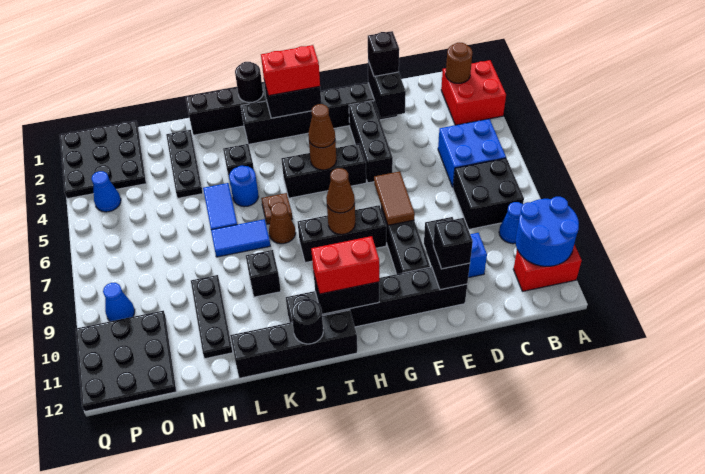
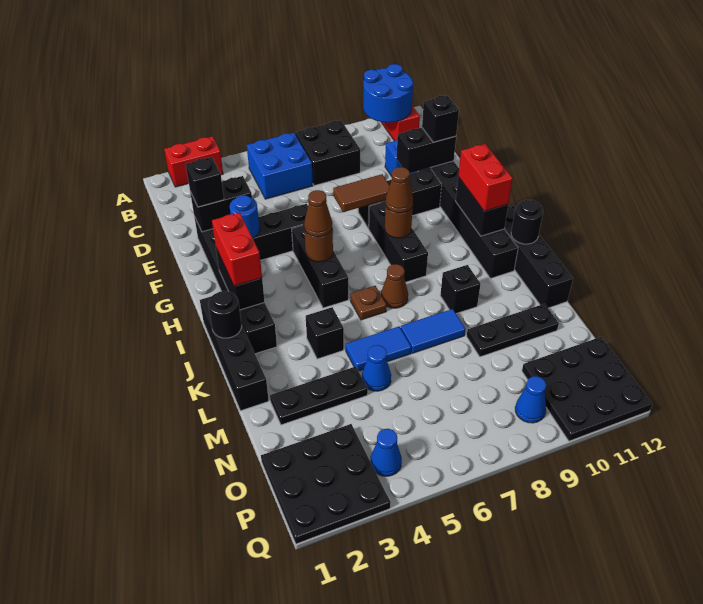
red brick A2:B3 level 1 -> red brick A2:A3 level 1
brown round brick B2 level 2 -> none
blue cone B9 level 1 -> blue cone M5 level 1
blue round brick K5 level 1 -> blue round brick F3 level 2
blue tile K7:L7 level 1 -> blue tile L7:L8 level 1

